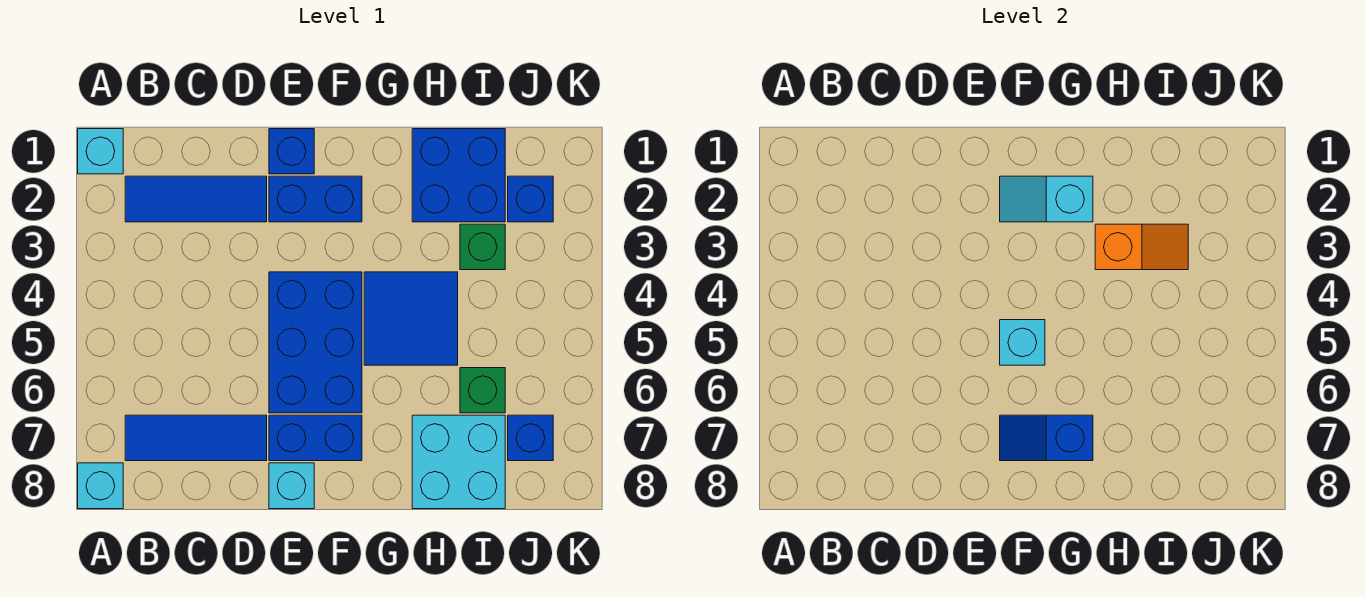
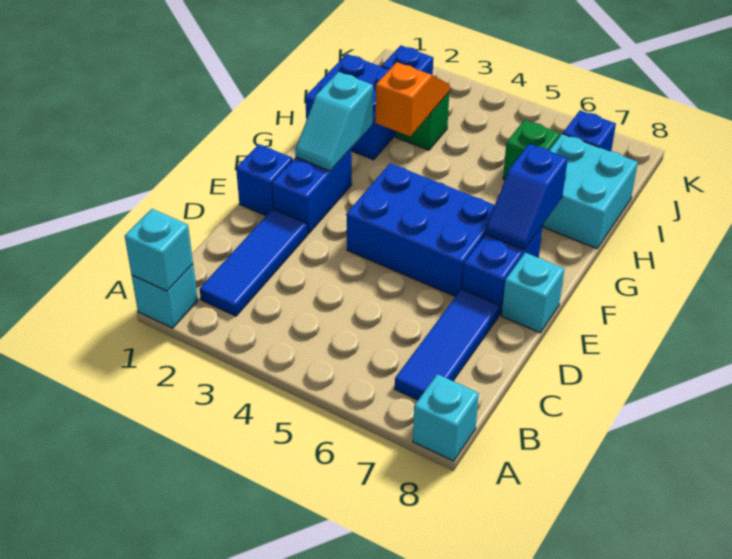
cyan brick F5 level 2 -> cyan brick A1 level 2
blue tile G4:H5 level 1 -> none

